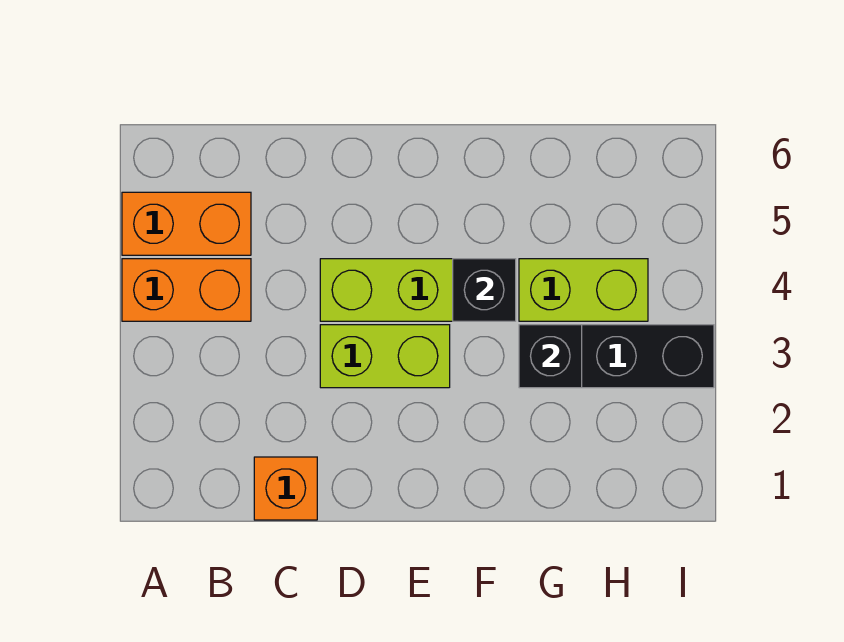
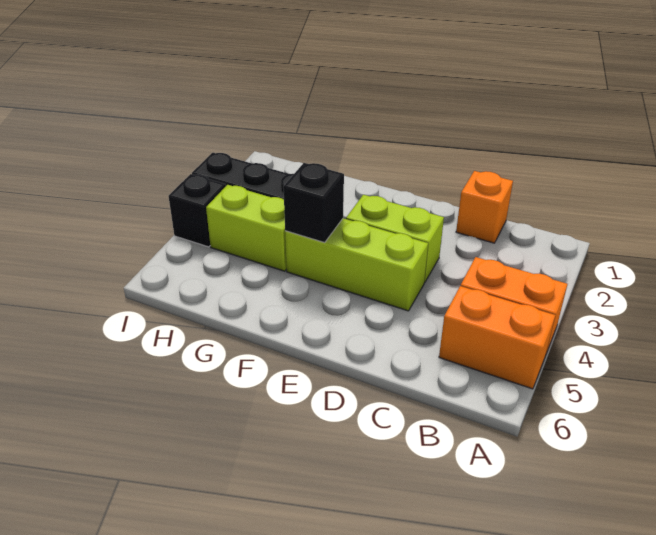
black brick G3 level 2 -> black brick I4 level 1

